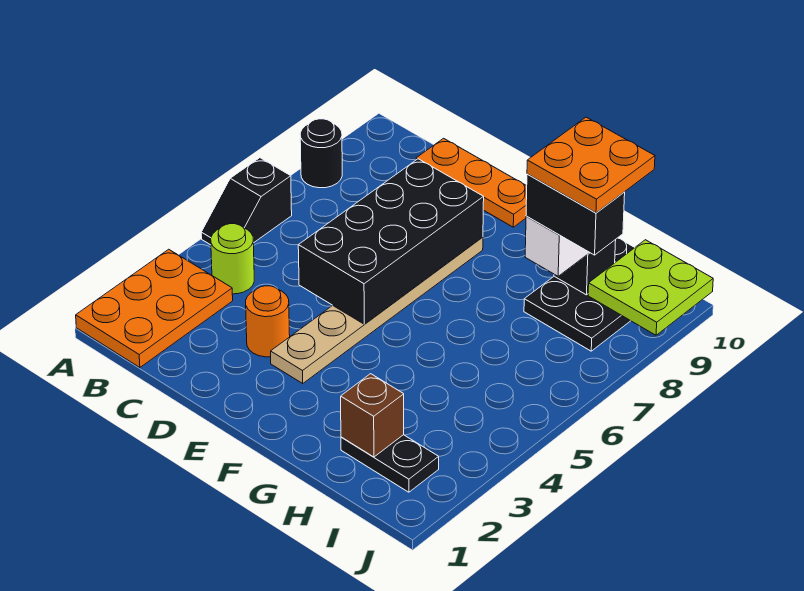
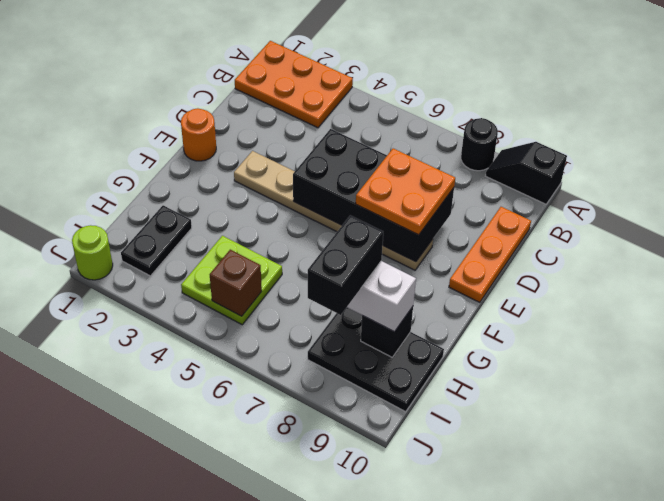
black slope A5:A6 level 1 top 6 -> black slope A9:A10 level 1 top 10
lime round brick B4 level 1 -> lime round brick J1 level 1
orange round brick D3 level 1 -> orange round brick E1 level 1
brown brick H2 level 2 -> brown brick I5 level 2
orange plate H8:I9 level 5 -> orange plate D7:E8 level 3
lime plate I9:J10 level 2 -> lime plate H4:I5 level 1

